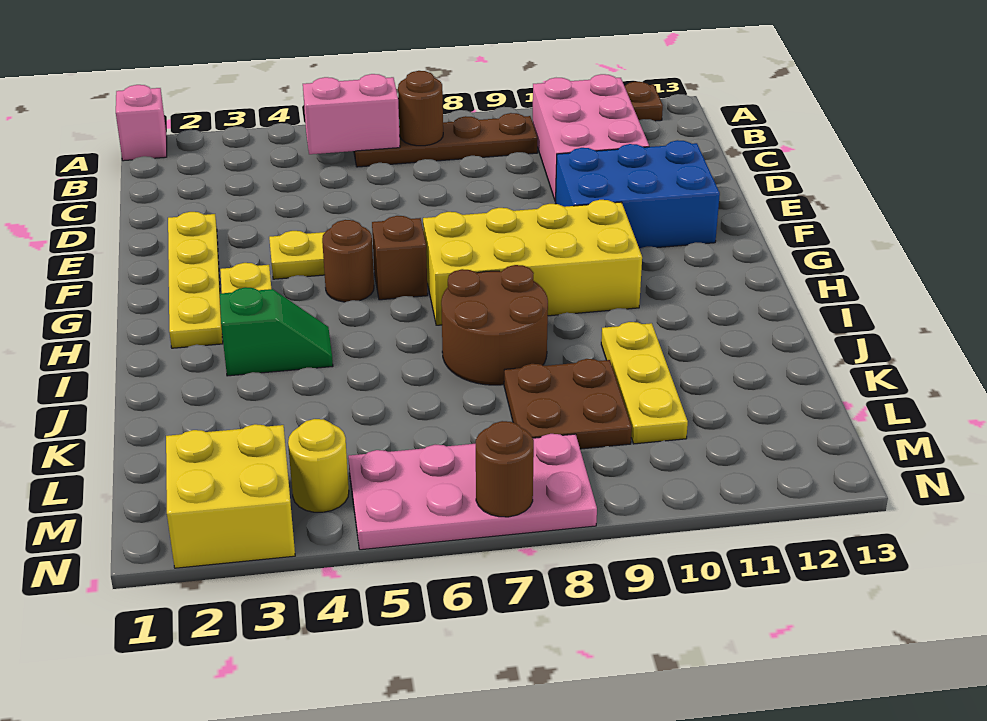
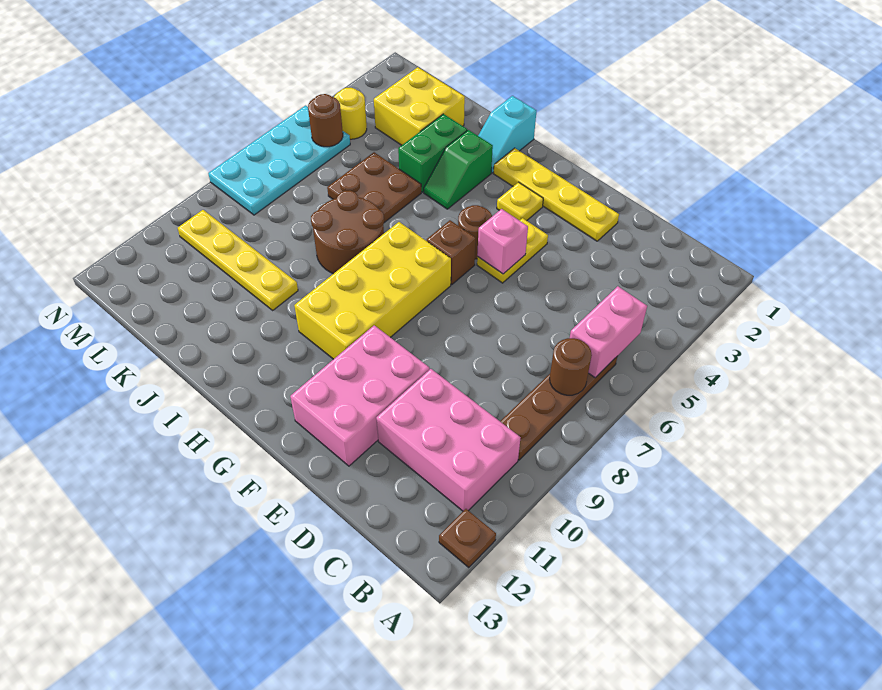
pink brick A1 level 1 -> pink brick F5 level 2
blue brick E10:F12 level 1 -> pink brick E10:F12 level 1
none -> cyan slope I1:I2 level 1 top 1
none -> green brick J3:J4 level 1
yellow plate J10:L10 level 1 -> yellow plate J10:M10 level 1
brown plate K8:L9 level 1 -> brown plate J5:K6 level 1
yellow brick M2:N3 level 1 -> yellow brick K2:L3 level 1
pink plate M5:N8 level 1 -> cyan plate M5:N8 level 1
brown round brick N7 level 2 -> brown round brick M5 level 2

